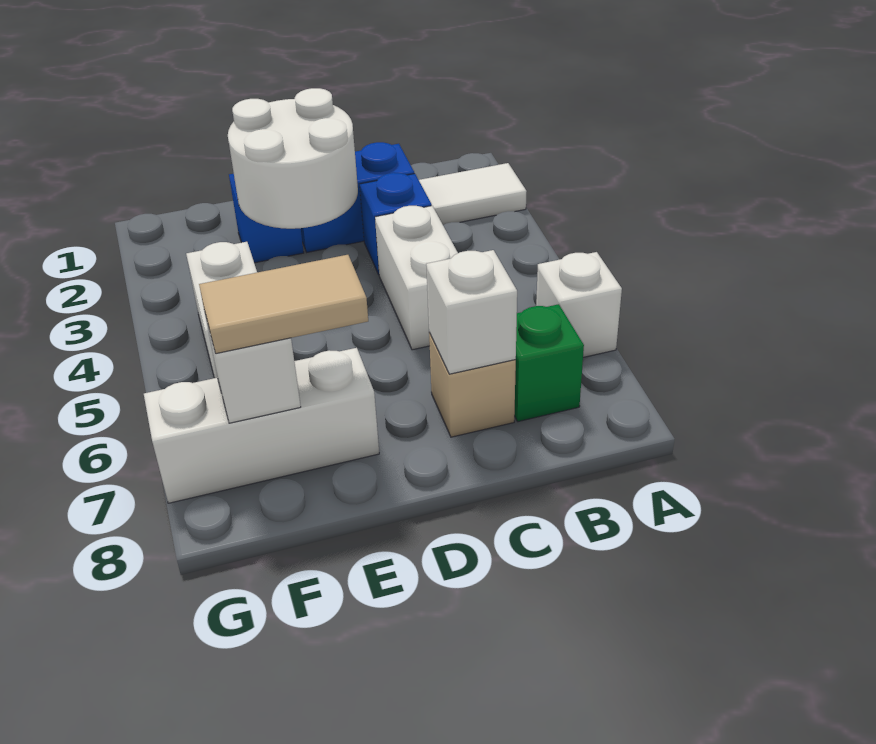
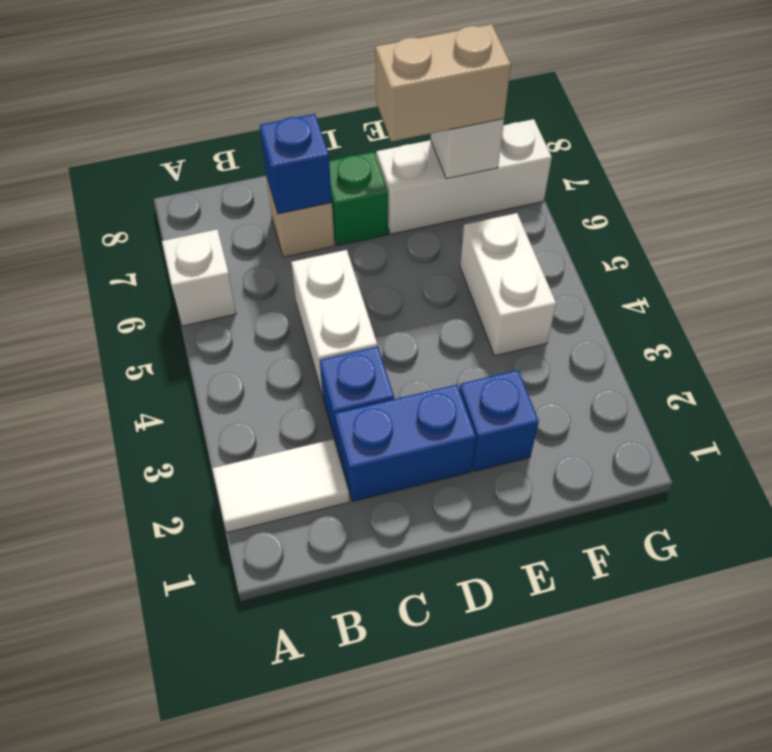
green brick B7 level 1 -> green brick D7 level 1
white brick C7 level 2 -> blue brick C7 level 2
white round brick D2:E3 level 2 -> none
tan tile E7:F7 level 3 -> tan brick E7:F7 level 3

